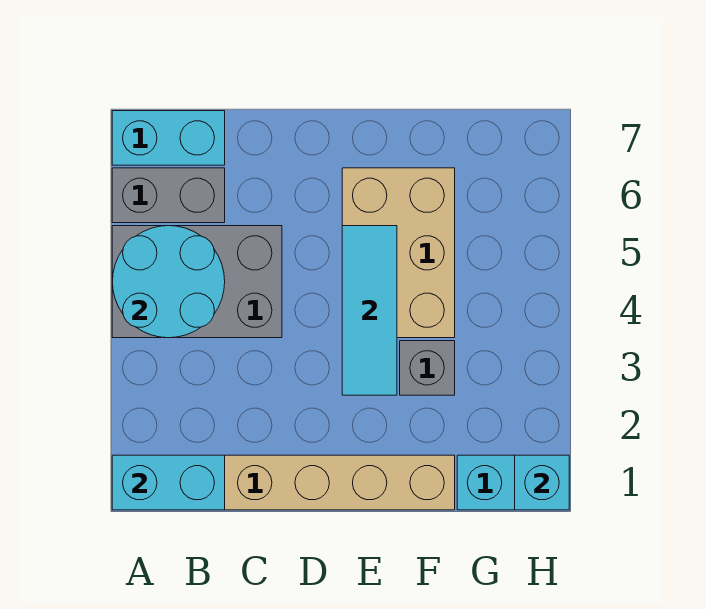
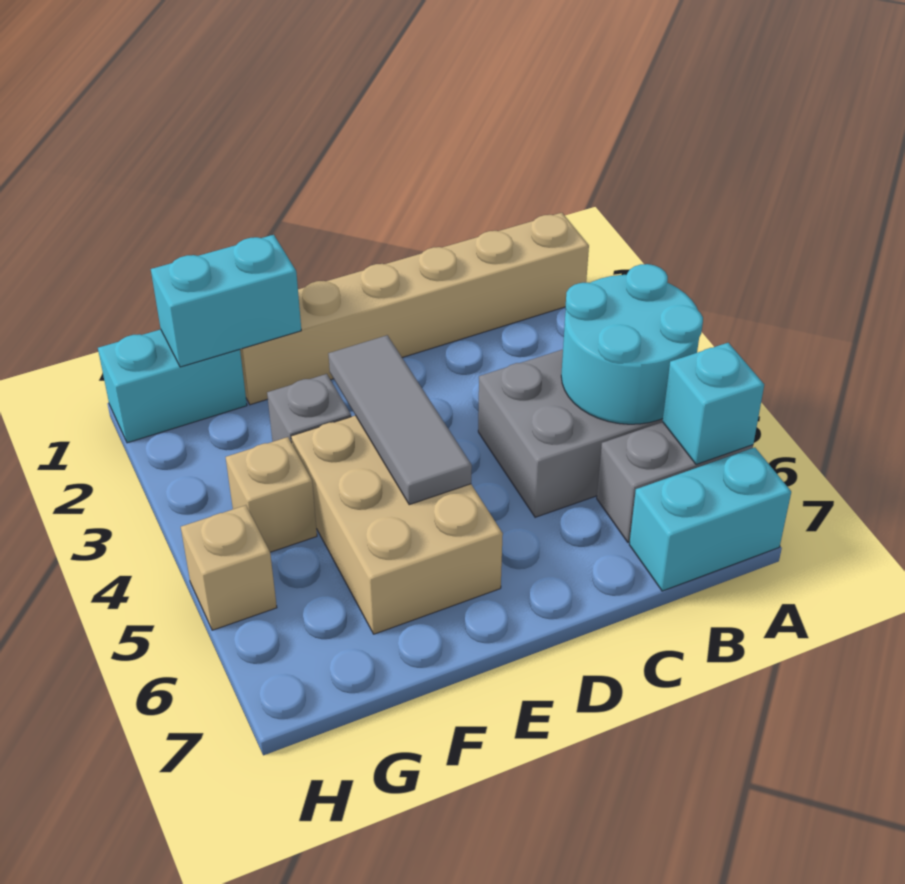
cyan brick A1:B1 level 2 -> cyan brick F1:G1 level 2
cyan tile E3:E5 level 2 -> grey tile E3:E5 level 2
none -> tan brick G4 level 1
cyan brick H1 level 2 -> cyan brick A6 level 2
none -> tan brick H5 level 1

